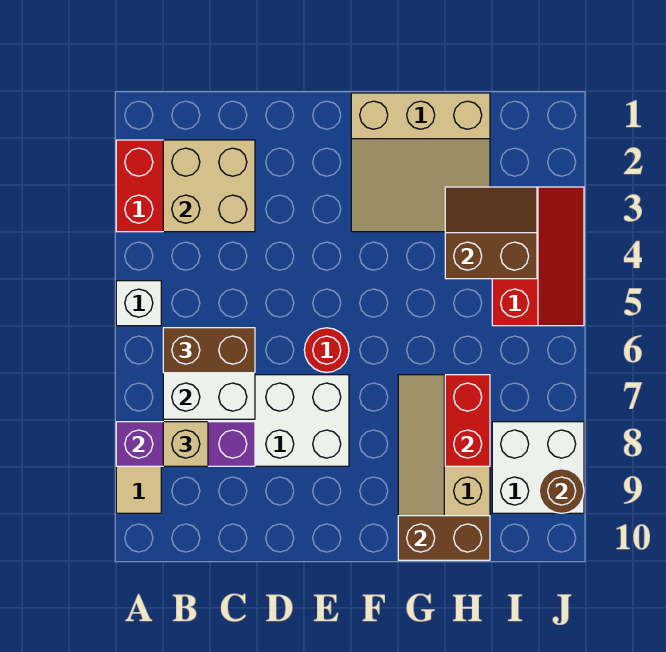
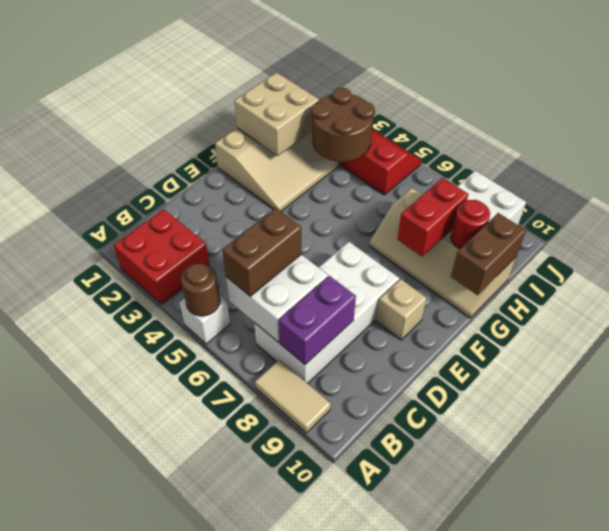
purple brick A8:C8 level 2 -> purple brick B8:C8 level 2
tan brick B2:C3 level 2 -> tan brick G1:H2 level 2
tan brick B8 level 3 -> tan brick E9 level 1
red round brick E6 level 1 -> red round brick H9 level 2
brown slope H3:I4 level 2 top 4 -> brown round brick H3:I4 level 2
red brick H7:H8 level 2 -> red brick G8:H8 level 2
brown round brick J9 level 2 -> brown round brick A5 level 2

